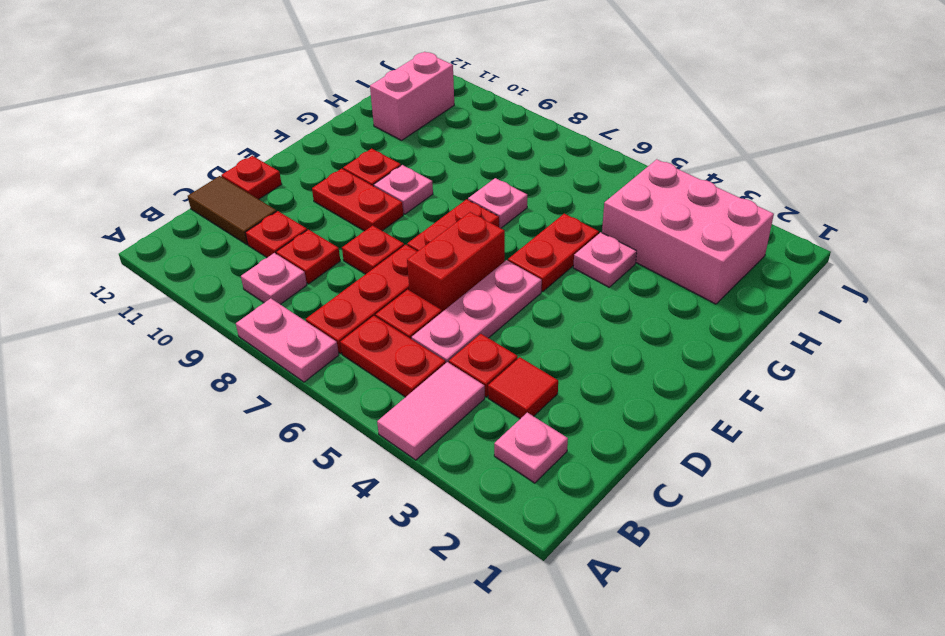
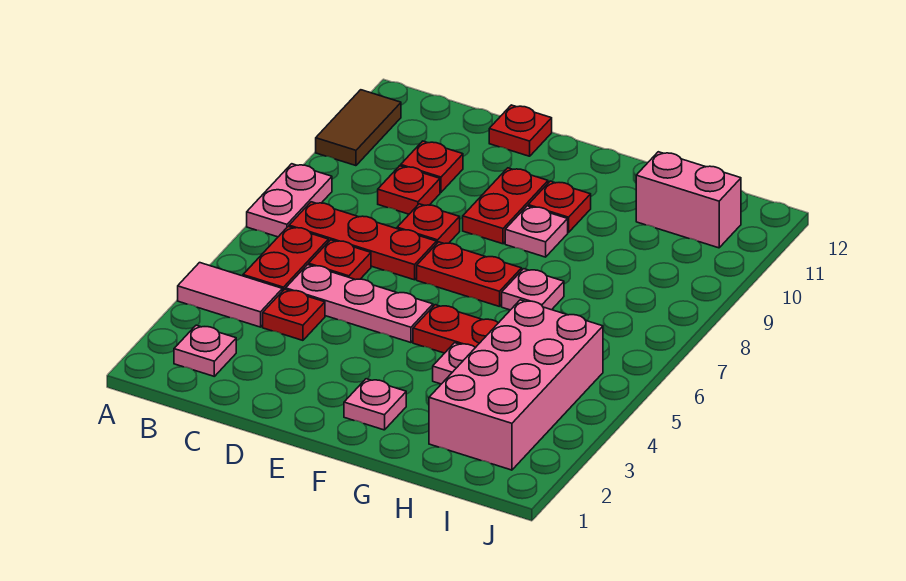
pink plate B9 level 1 -> pink plate F2 level 1
red tile C3 level 1 -> none
brown tile C11:C12 level 1 -> brown tile A10:A11 level 1
red brick D6:E6 level 1 -> none
pink brick H2:I4 level 1 -> pink brick H2:I5 level 1

